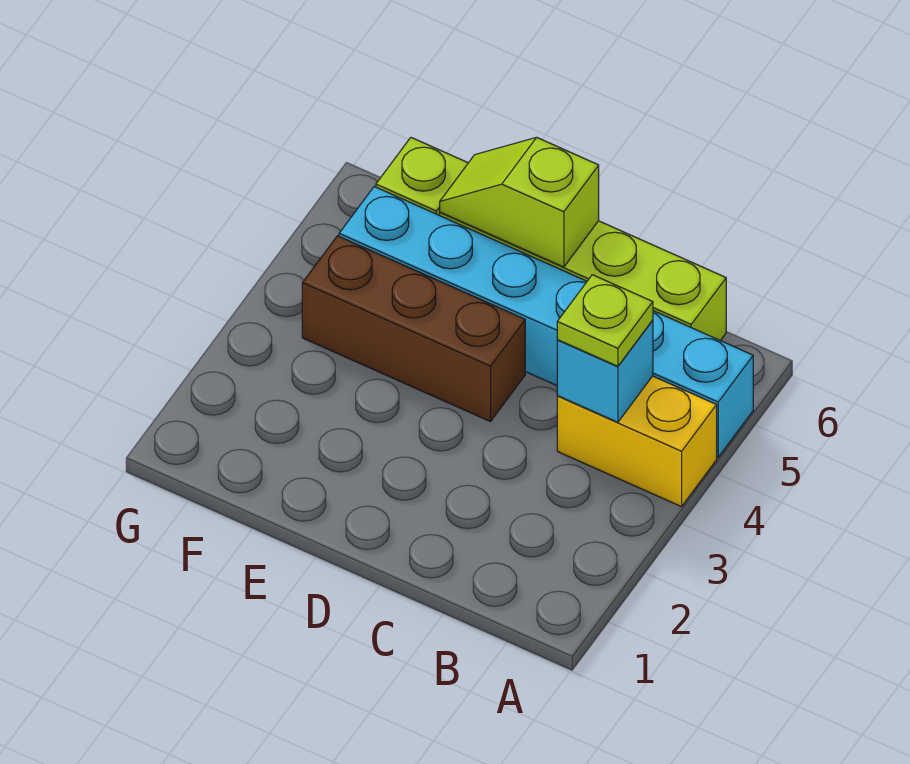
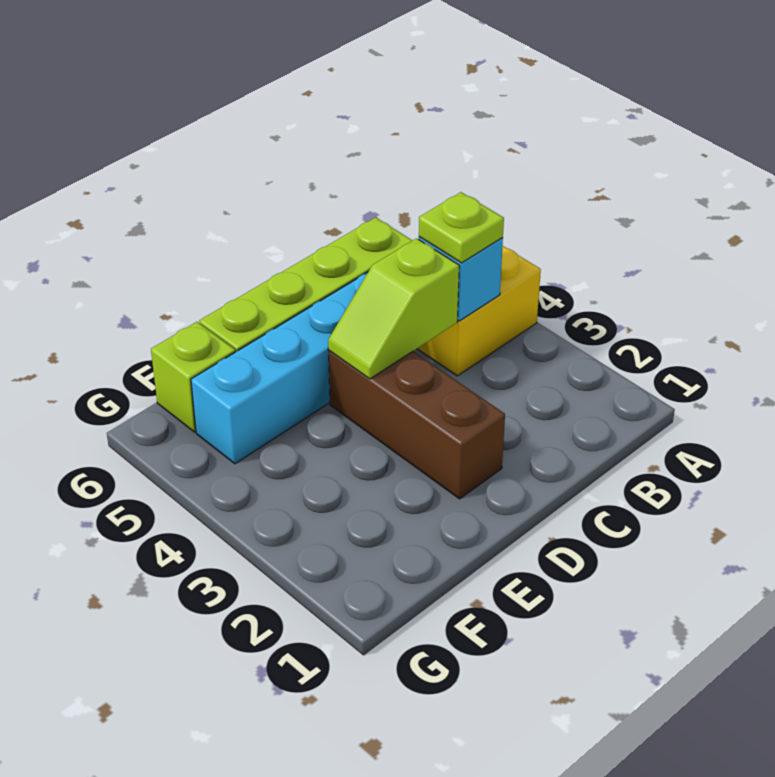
brown brick D4:F4 level 1 -> brown brick D2:D4 level 1
lime slope D6:E6 level 2 top D -> lime slope C4:D4 level 2 top C

